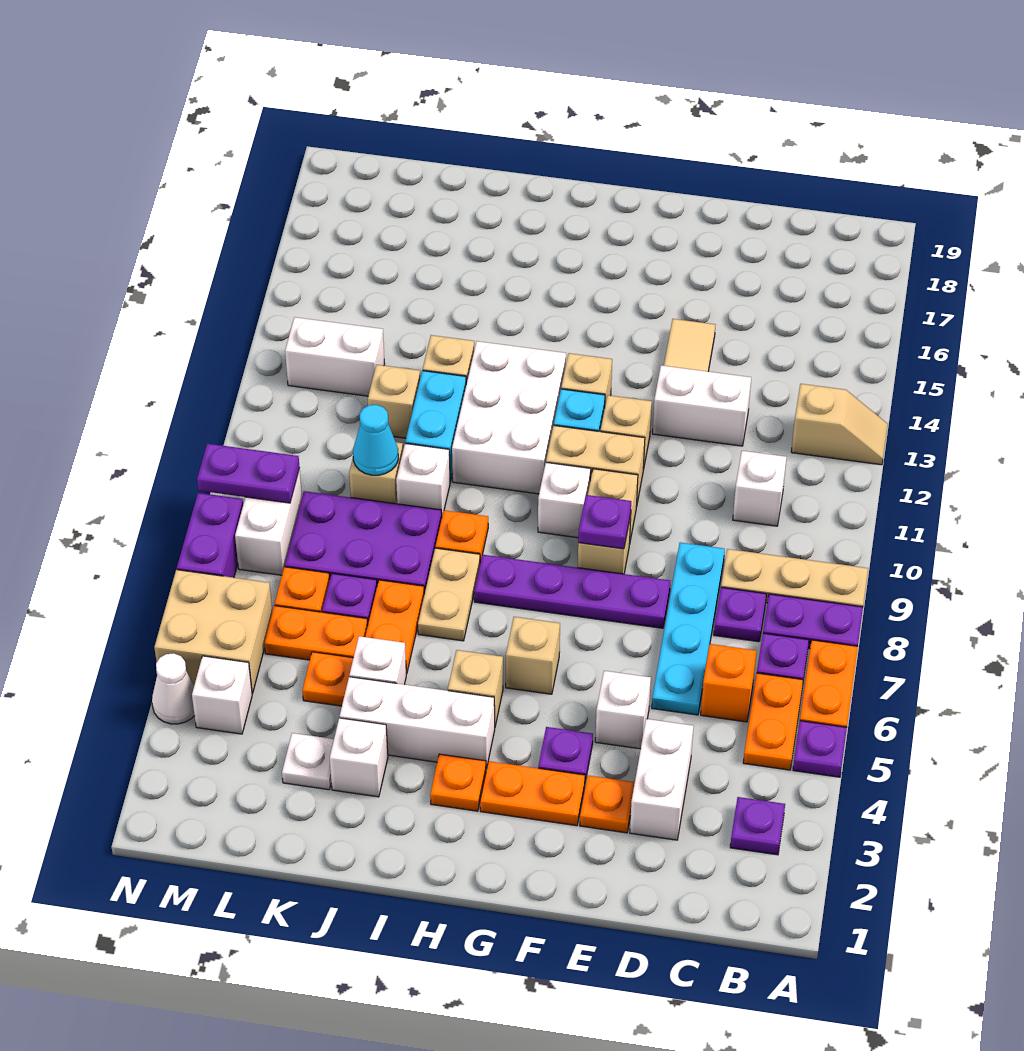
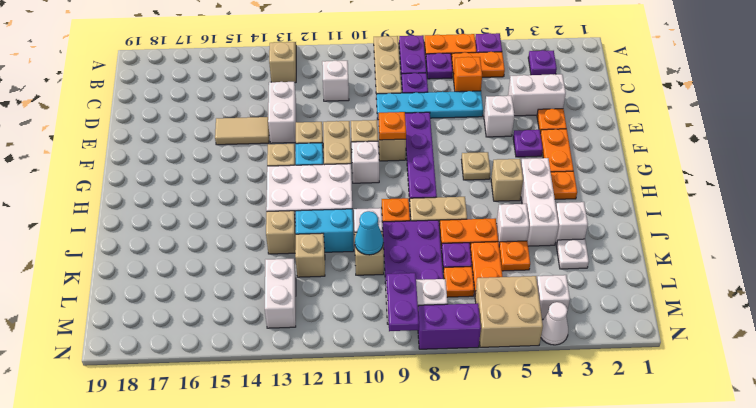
purple plate F9 level 2 -> orange plate F9 level 2
tan brick G6 level 1 -> tan plate G6 level 1

